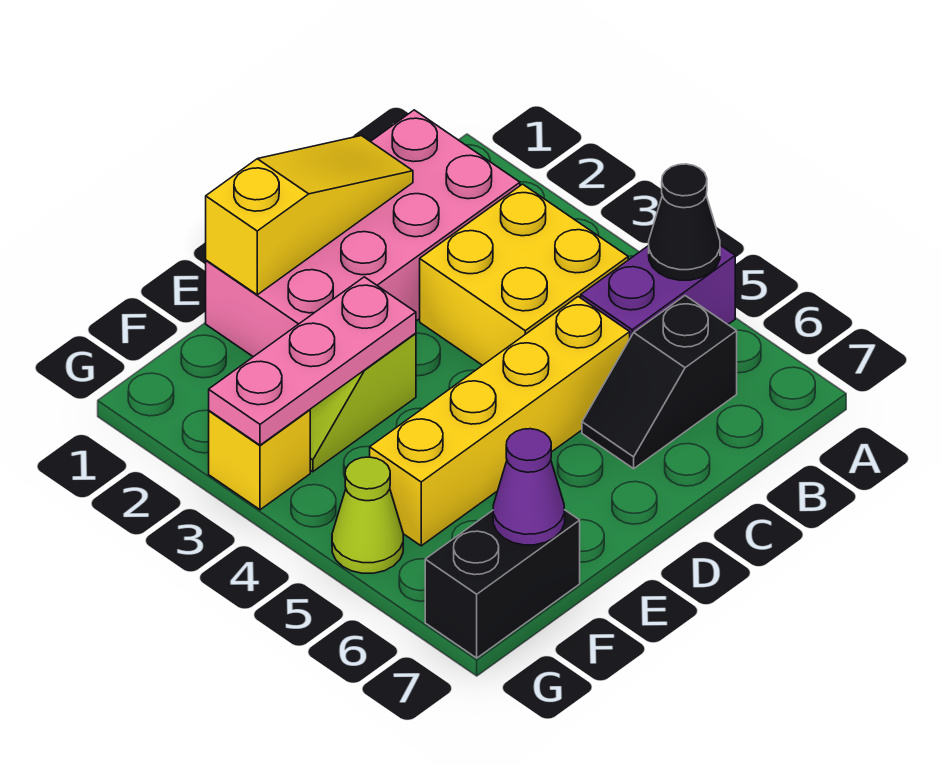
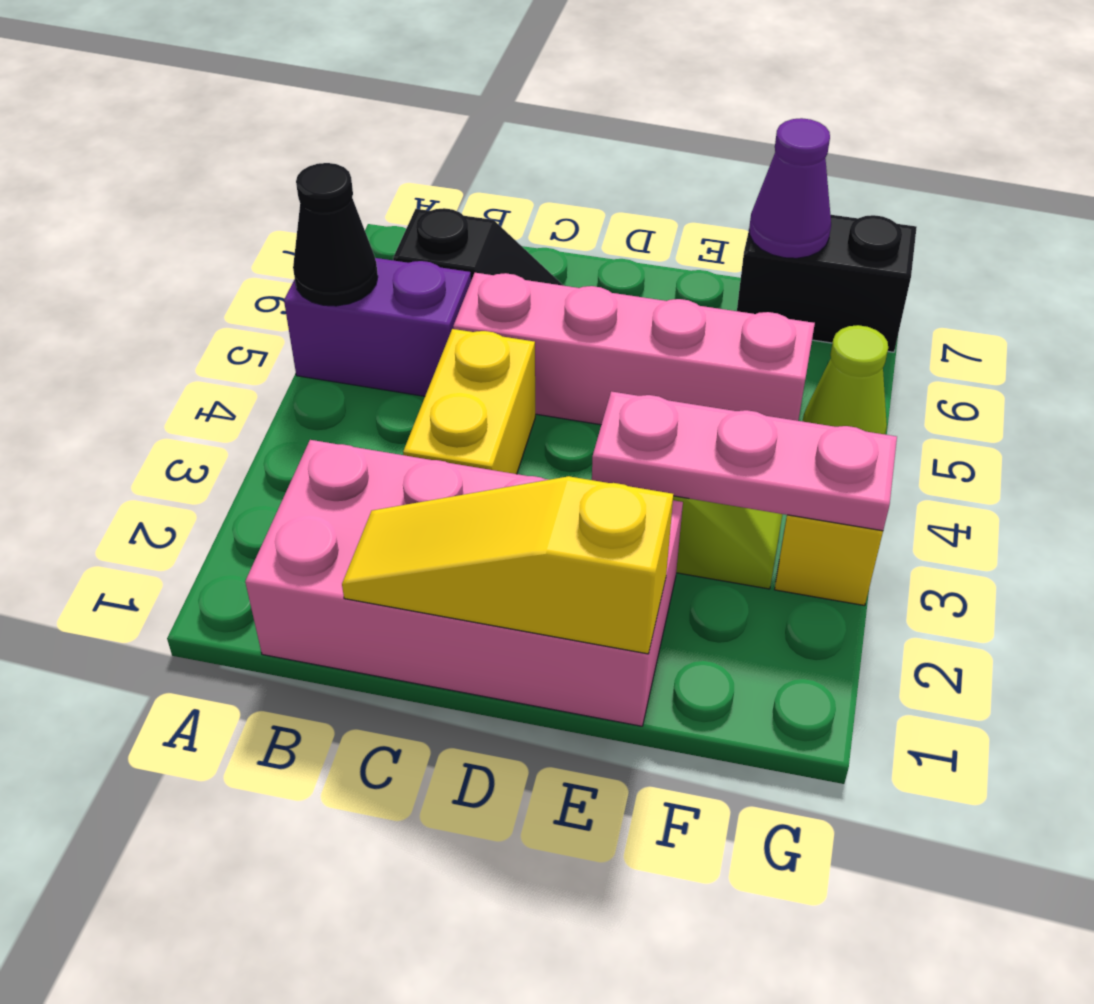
yellow brick B3:C4 level 1 -> yellow brick C3:C4 level 1
yellow brick C5:F5 level 1 -> pink brick C5:F5 level 1

